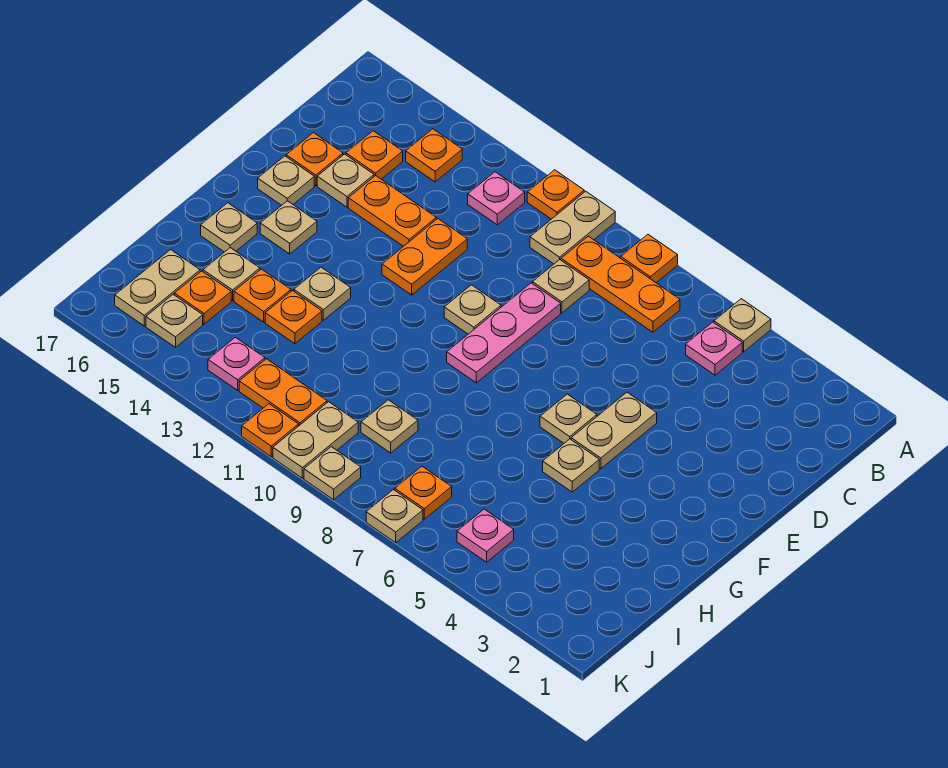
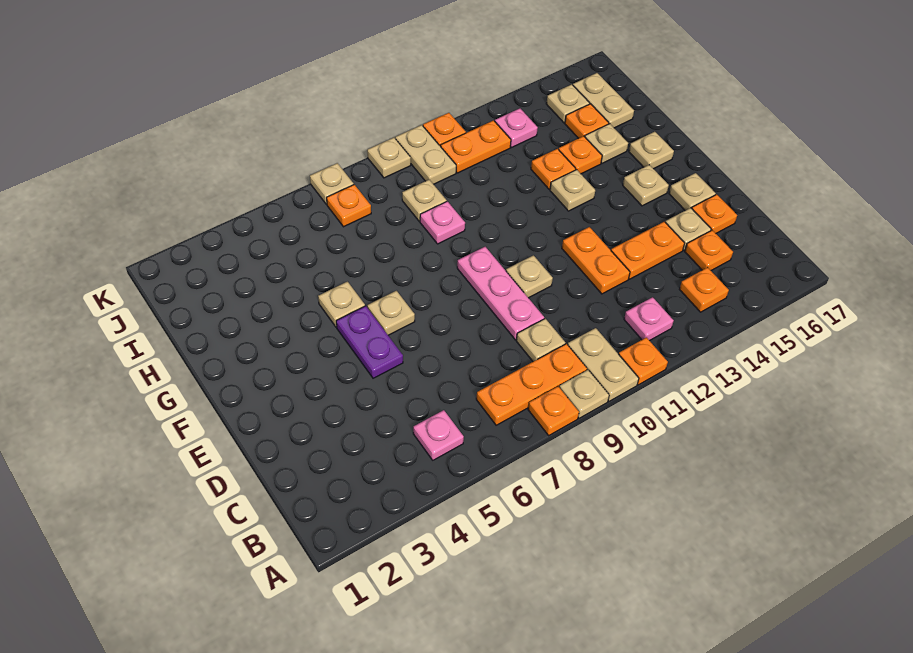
tan plate A5 level 1 -> tan plate A9 level 1
tan plate E5:F5 level 1 -> purple plate E5:F5 level 1
pink plate J5 level 1 -> pink plate H9 level 1

